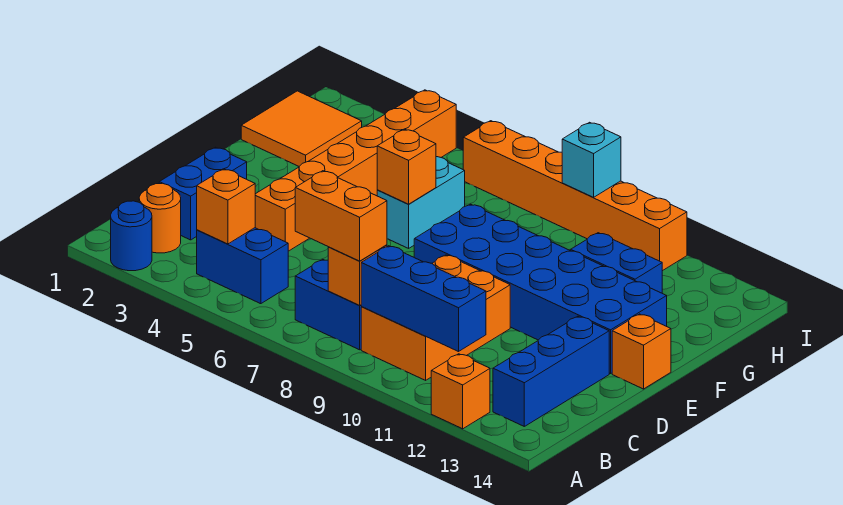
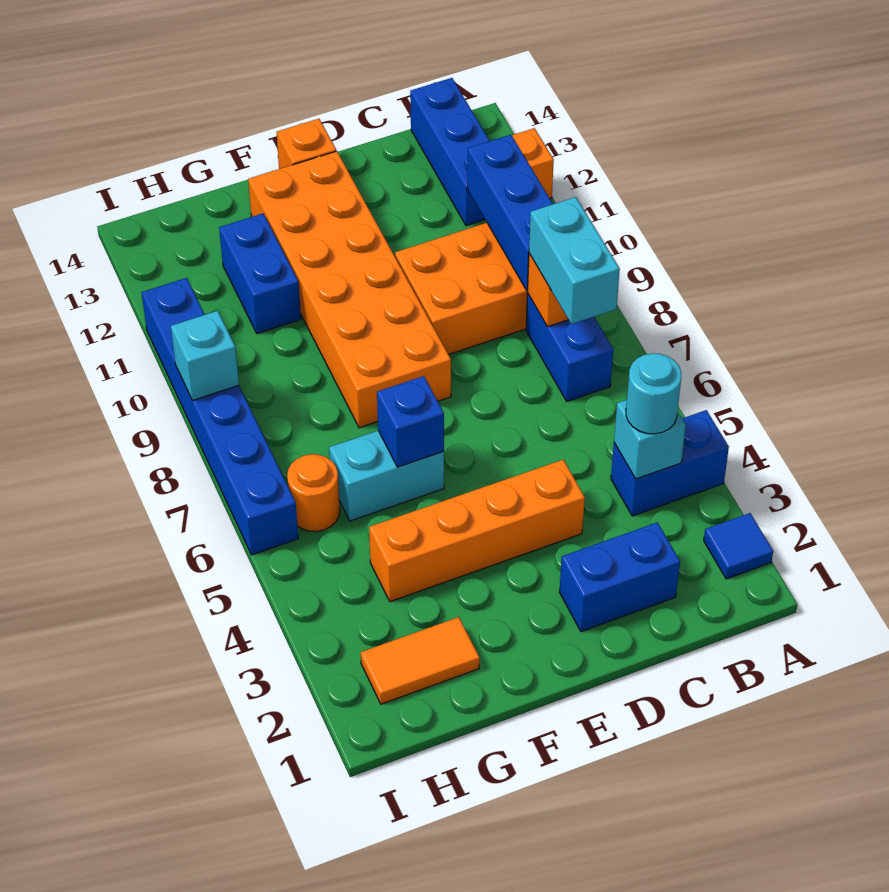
blue round brick A2 level 1 -> blue tile A2 level 1
orange round brick B2 level 1 -> orange round brick H6 level 1
blue brick B4:B5 level 1 -> blue brick A4:B4 level 1
orange brick B4 level 2 -> cyan brick B4 level 2
none -> cyan round brick B4 level 3
orange brick B7:B8 level 3 -> cyan brick B7:B8 level 3
blue brick B13:D13 level 1 -> blue brick B12:B14 level 1
orange brick D4:I4 level 1 -> orange brick D4:G4 level 1
blue brick E8:F13 level 1 -> orange brick E8:F13 level 1
orange brick F6 level 2 -> blue brick F6 level 2
orange tile G1:H2 level 1 -> orange tile G2:H2 level 1
orange brick I6:I11 level 1 -> blue brick I6:I11 level 1

